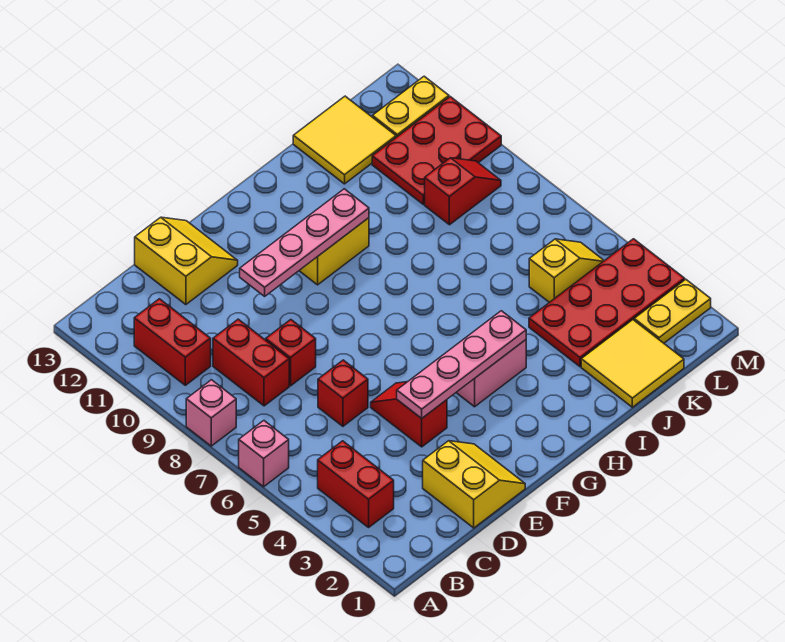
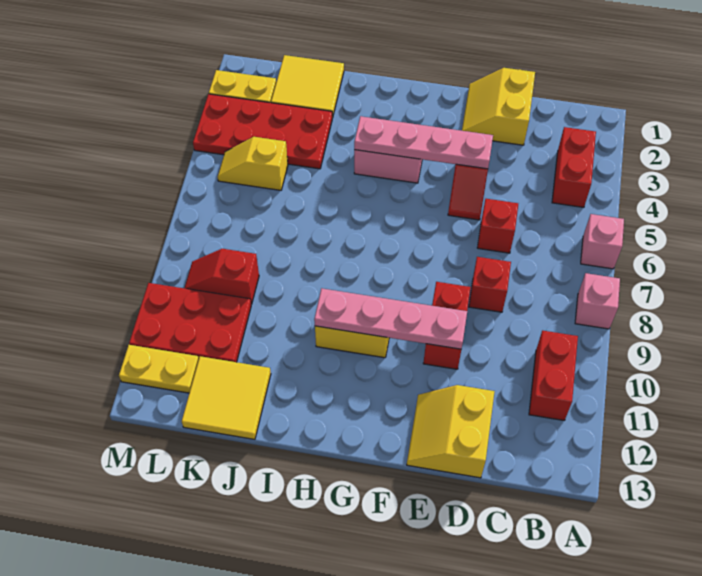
red brick C8:C9 level 1 -> red brick E9:E10 level 1

